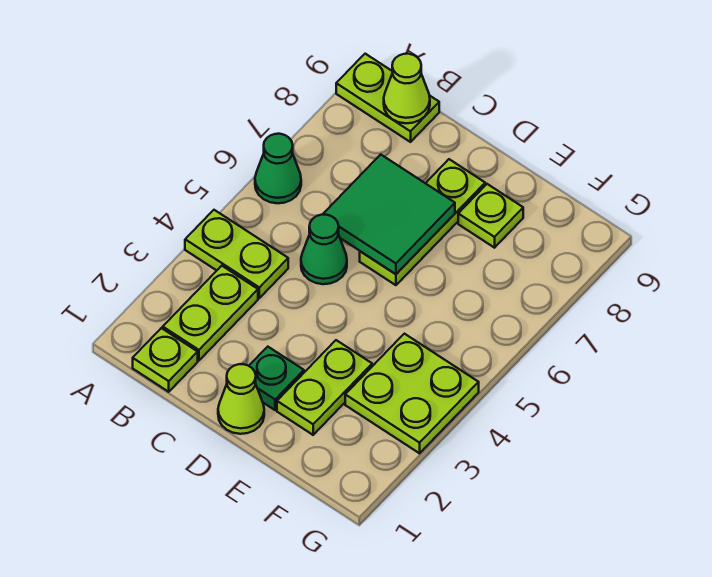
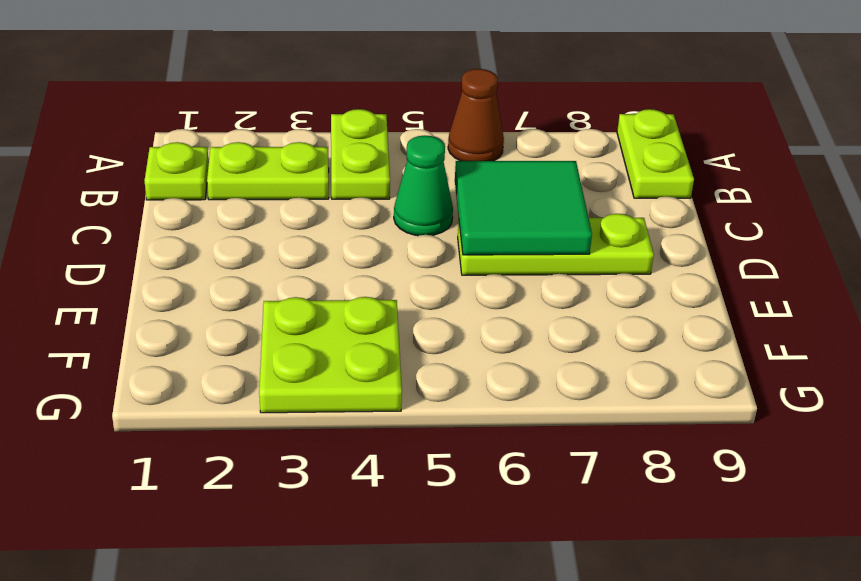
green cone A6 level 1 -> brown cone A6 level 1
lime cone B9 level 2 -> none
lime cone D1 level 1 -> none
green plate D2 level 1 -> none
lime plate E2:E3 level 1 -> none
lime plate E8 level 1 -> none

